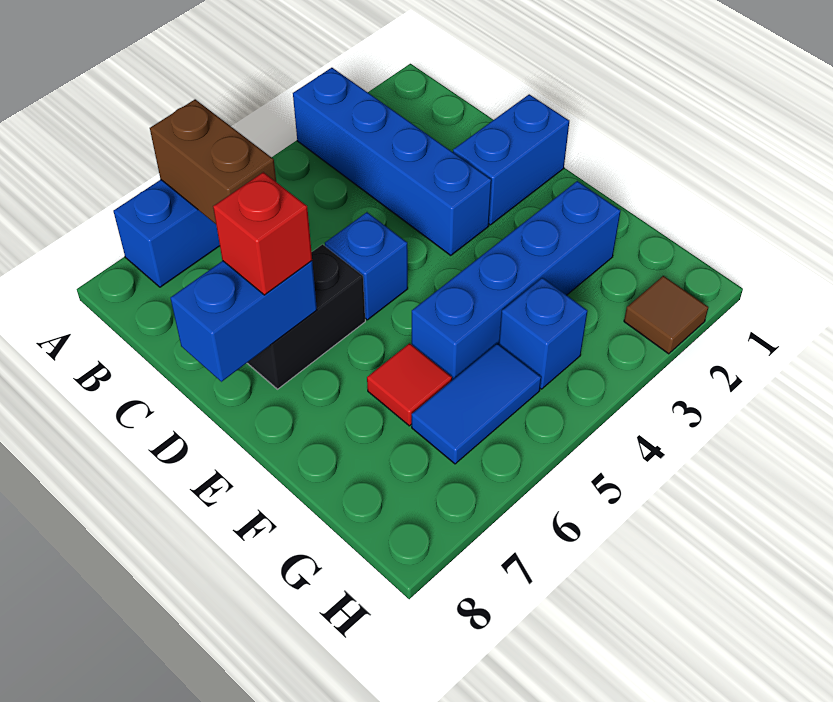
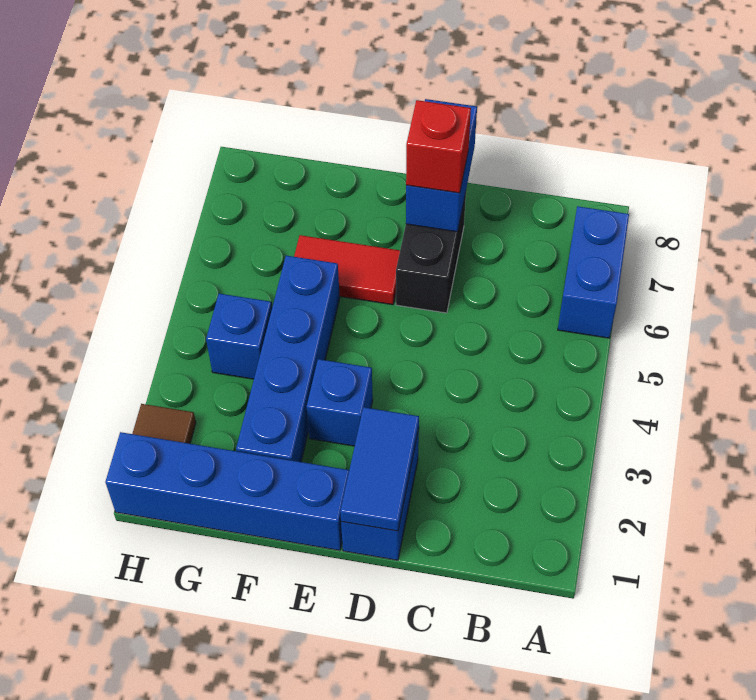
blue brick A3:D3 level 1 -> blue brick E1:H1 level 1
brown brick A6:B6 level 2 -> none
blue brick D5 level 1 -> blue brick E3 level 1
red tile F6 level 1 -> red tile E6:F6 level 1
blue tile G5:G6 level 1 -> blue tile D1:D2 level 2

